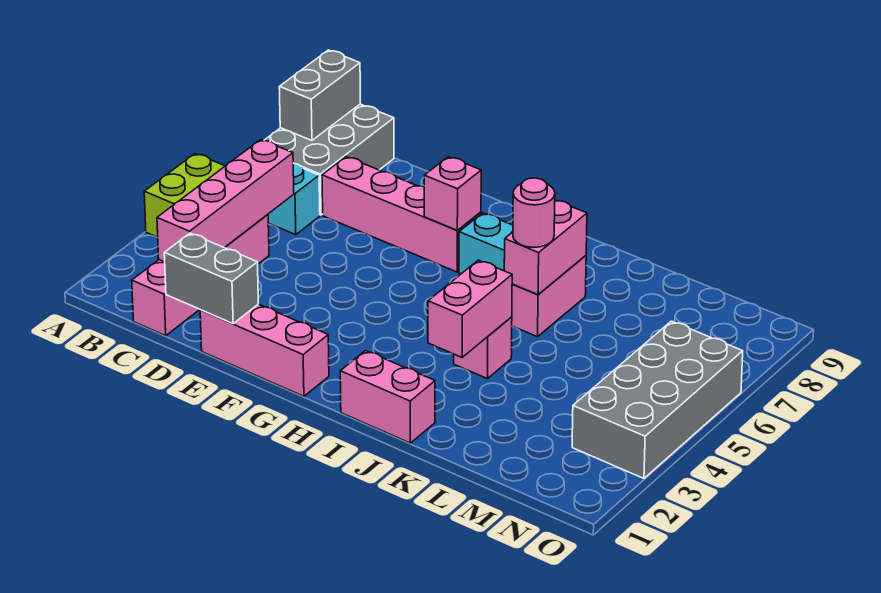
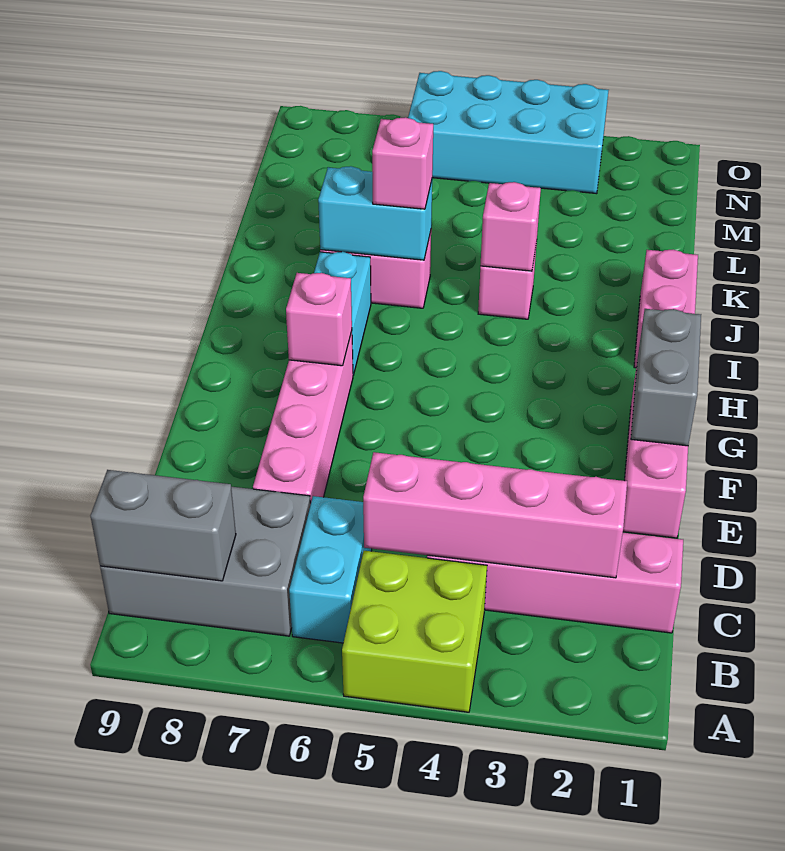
grey brick D1:E1 level 2 -> grey brick F1:G1 level 2
pink brick J3:J4 level 2 -> pink brick J4 level 2
pink brick J6:J7 level 2 -> cyan brick J6:J7 level 2
pink round brick J6 level 3 -> pink brick J6 level 3
grey brick N3:O6 level 1 -> cyan brick N3:O6 level 1

